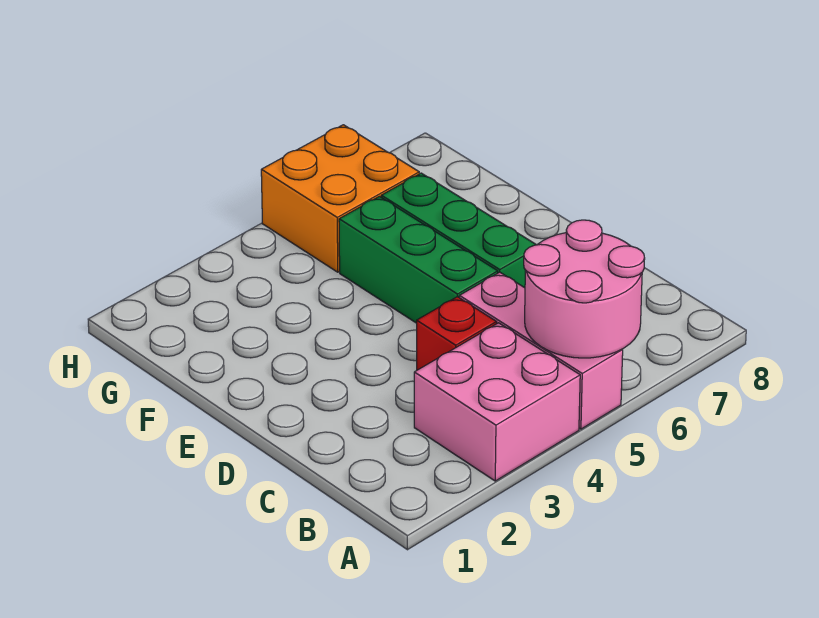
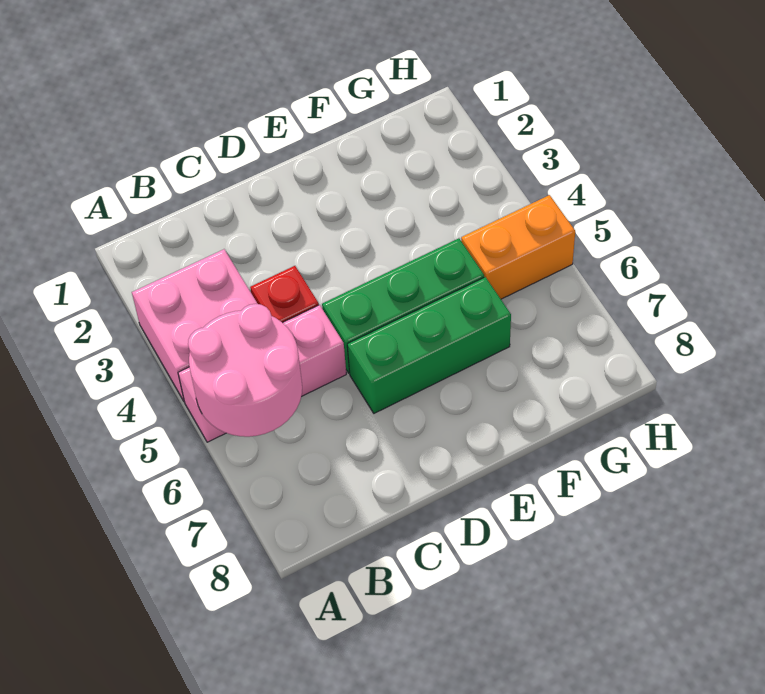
orange brick G5:H6 level 1 -> orange brick G5:H5 level 1

